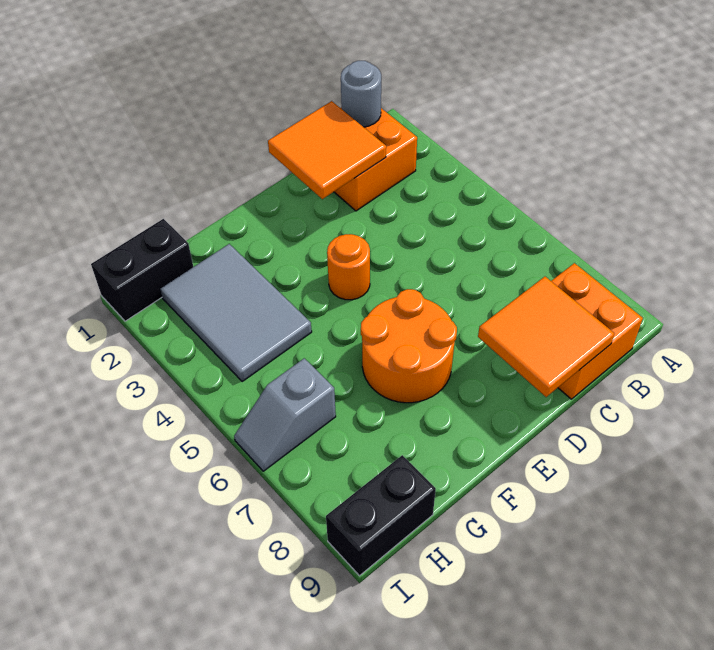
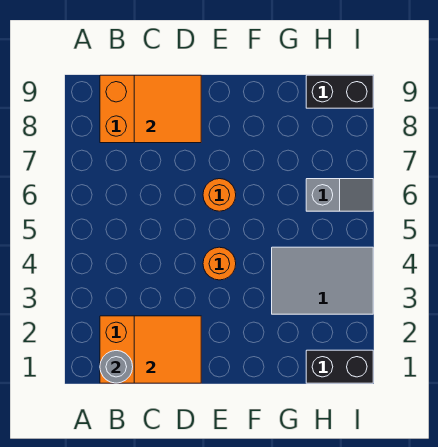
orange round brick E6:F7 level 1 -> orange round brick E6 level 1
grey tile G2:H4 level 1 -> grey tile G3:I4 level 1

